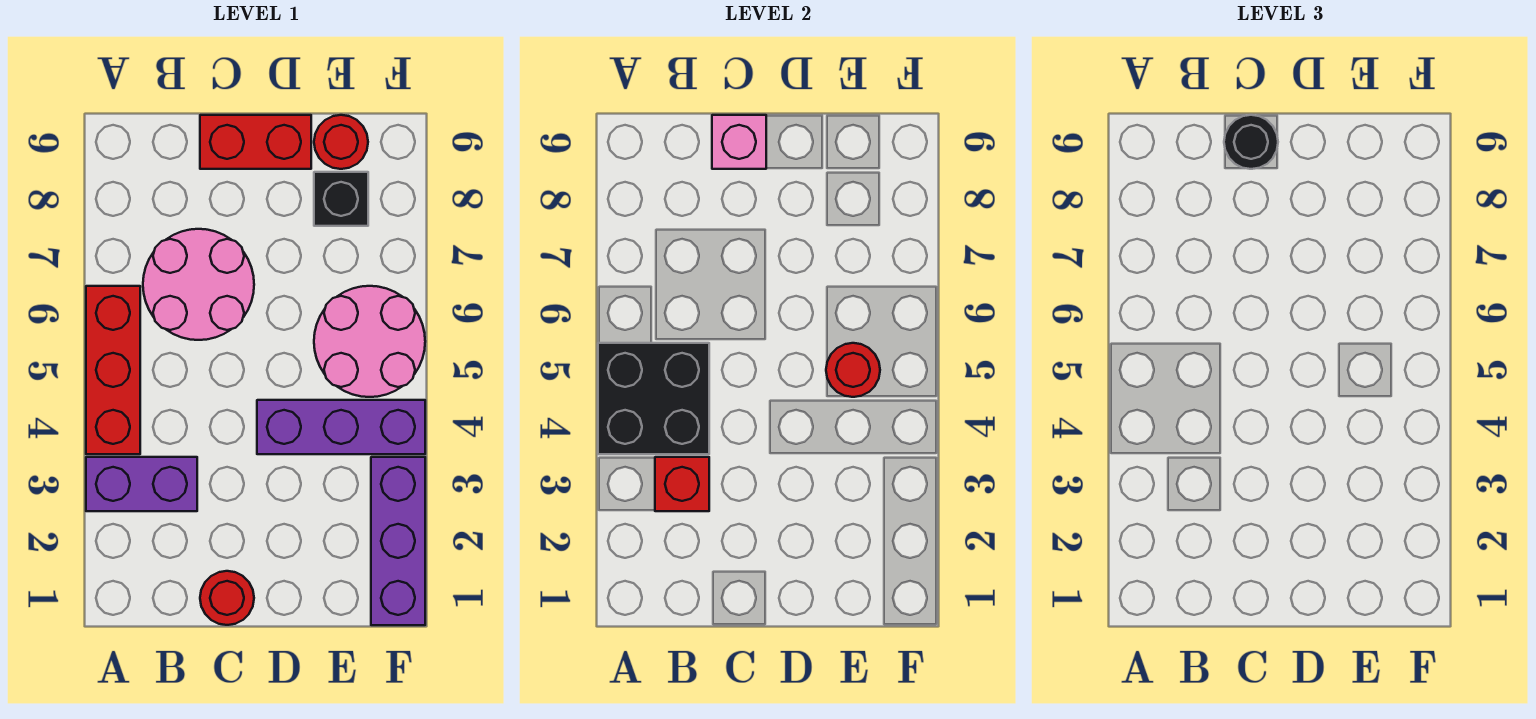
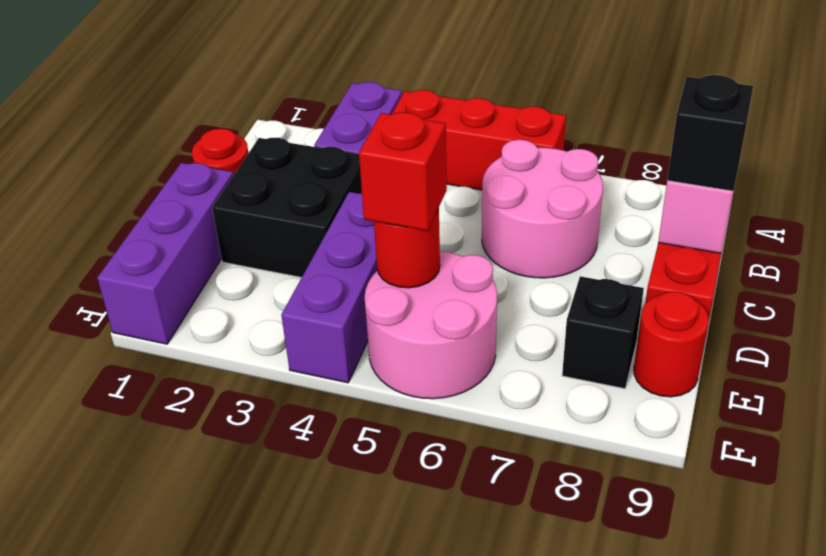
black brick A4:B5 level 2 -> black brick C2:D3 level 1
red brick B3 level 2 -> red brick E5 level 3
black round brick C9 level 3 -> black brick C9 level 3
purple brick F1:F3 level 1 -> purple brick D1:F1 level 1

